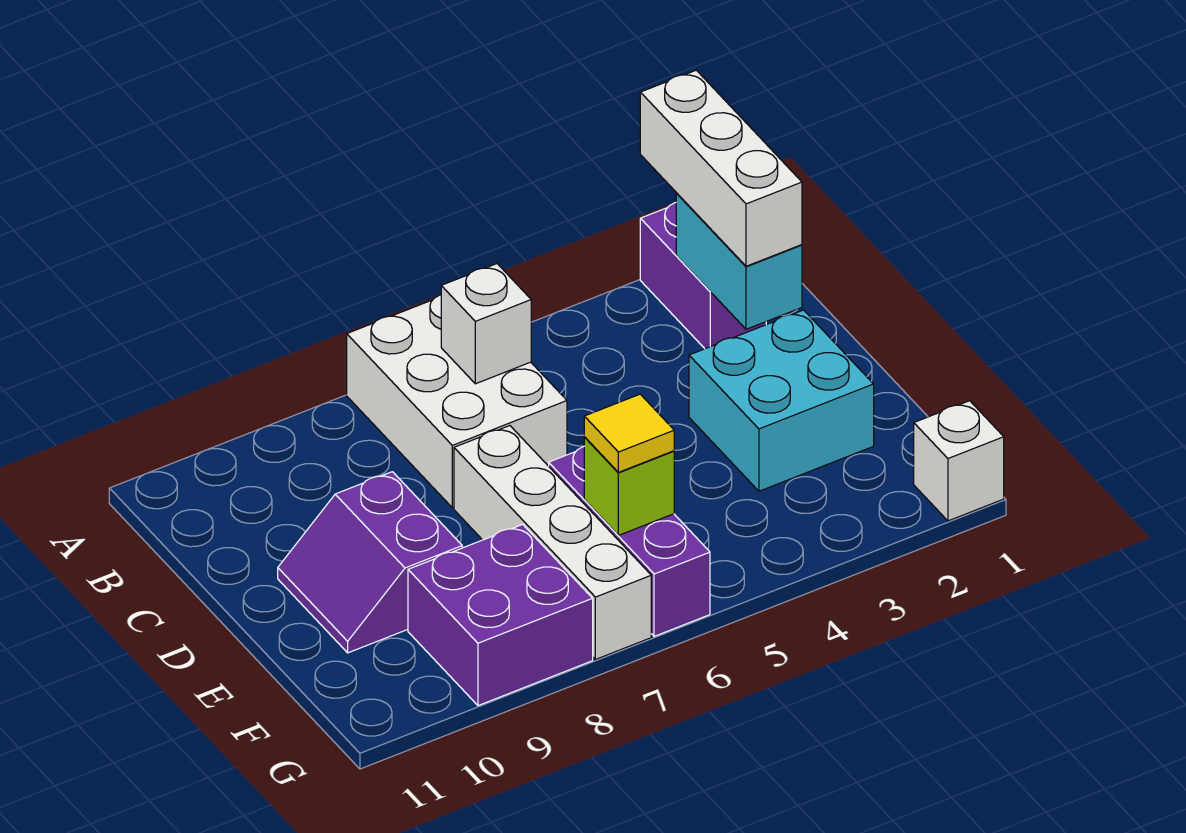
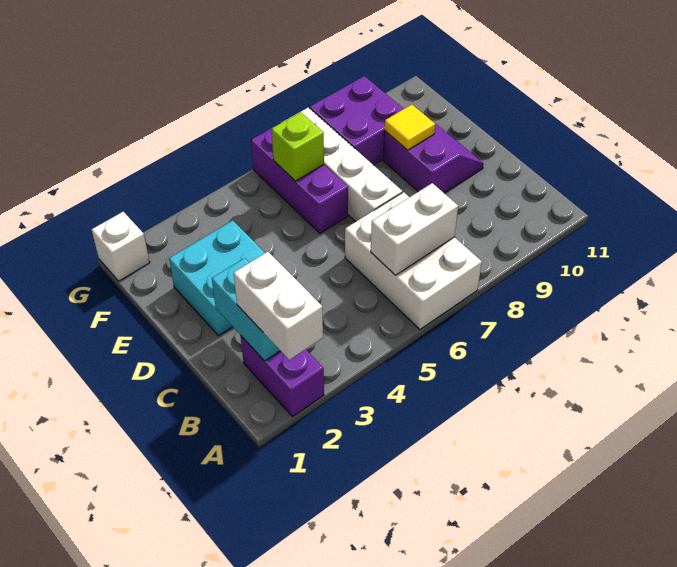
white brick A2:C2 level 3 -> white brick A2:B2 level 3
white brick B6 level 2 -> white brick B6:B7 level 2
yellow tile F6 level 3 -> yellow tile E9 level 2

